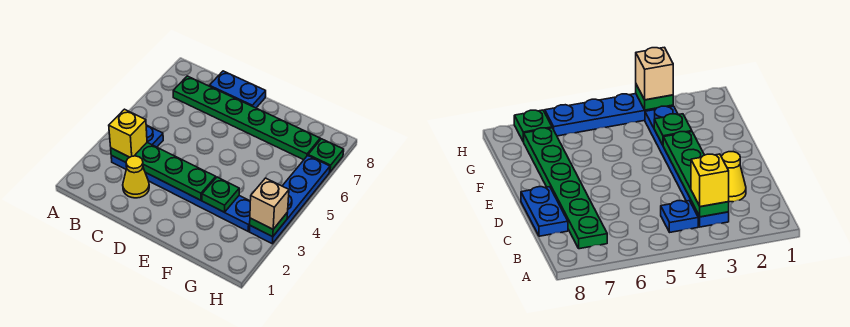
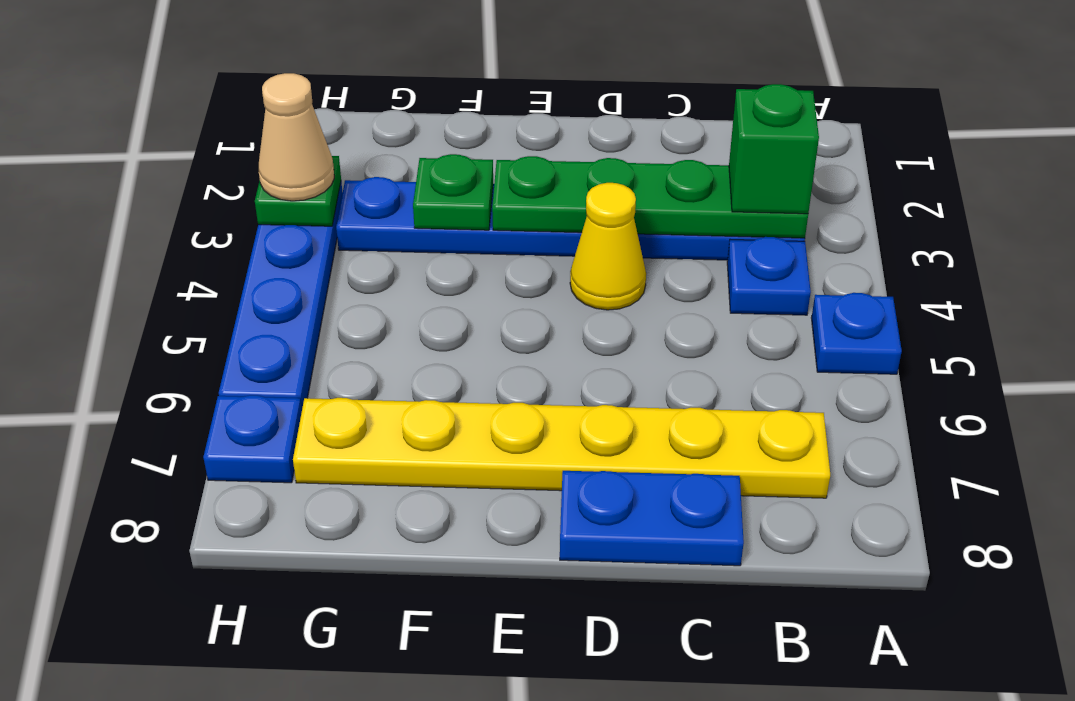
none -> blue plate A5 level 1
yellow brick B3 level 3 -> green brick B3 level 3
green plate B7:G7 level 1 -> yellow plate B7:G7 level 1
yellow cone C2 level 1 -> yellow cone D4 level 1
tan brick H3 level 3 -> tan cone H3 level 3
green plate H7 level 1 -> blue plate H7 level 1

